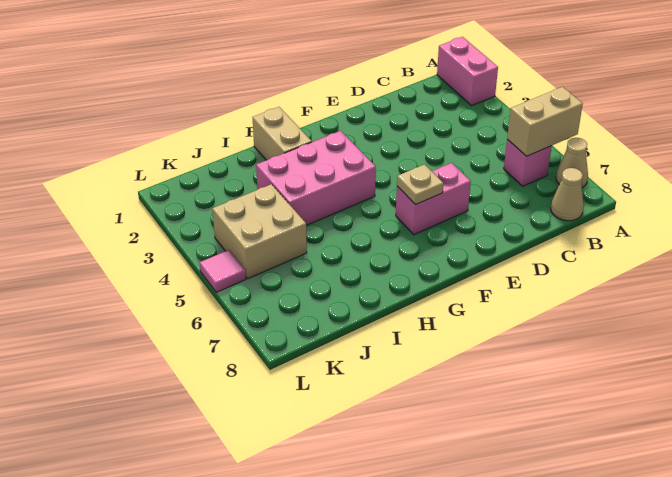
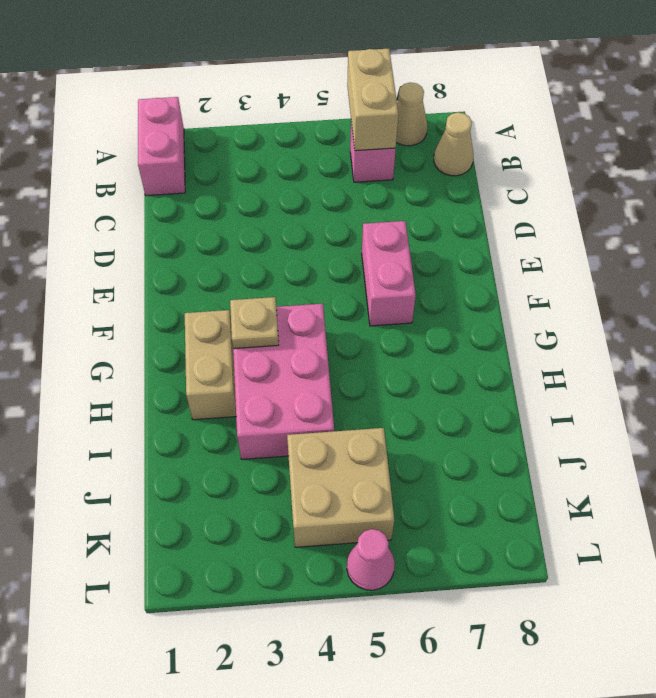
pink brick A1:A2 level 1 -> pink brick A1:B1 level 1
tan plate F6 level 2 -> tan plate G3 level 2
tan brick H1:H2 level 1 -> tan brick G2:H2 level 1
pink tile L5 level 1 -> pink cone L5 level 1

